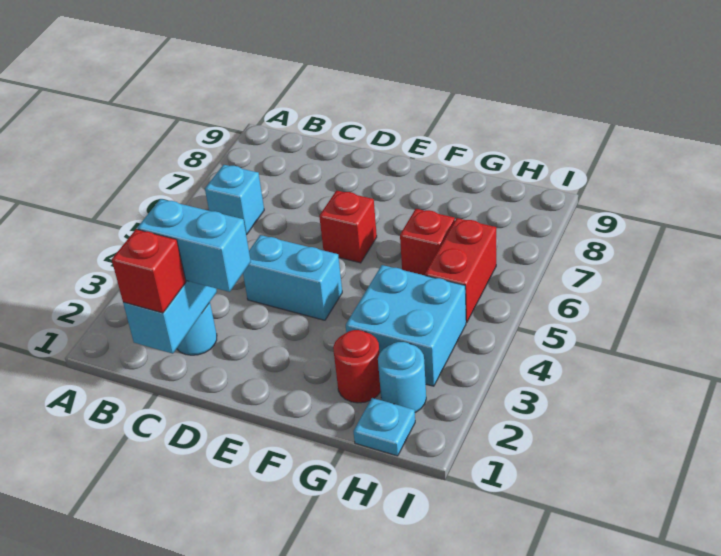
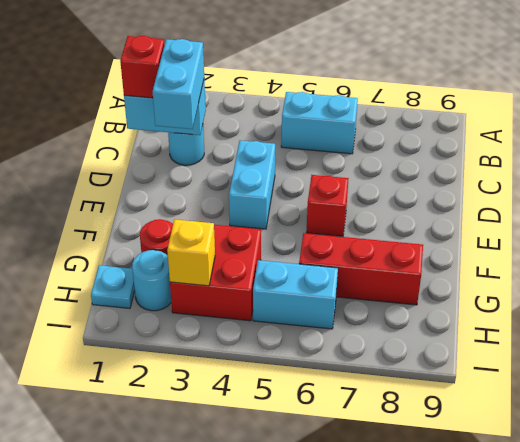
cyan brick B6 level 1 -> cyan brick B5:B6 level 1
cyan brick G3:H4 level 1 -> red brick G3:H4 level 1
red brick G6 level 1 -> red brick G6:G8 level 1
none -> yellow brick H3 level 2
red brick H5:H6 level 1 -> cyan brick H5:H6 level 1

